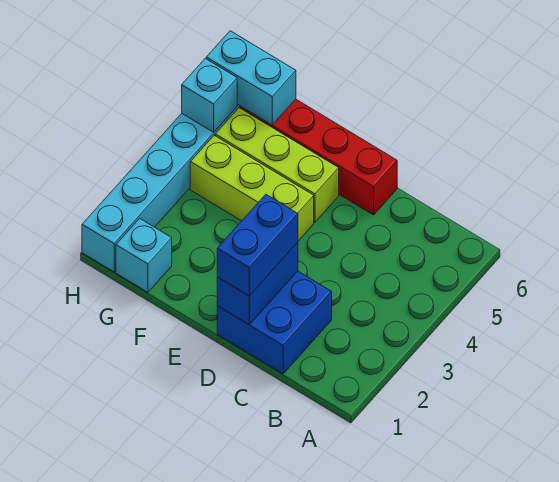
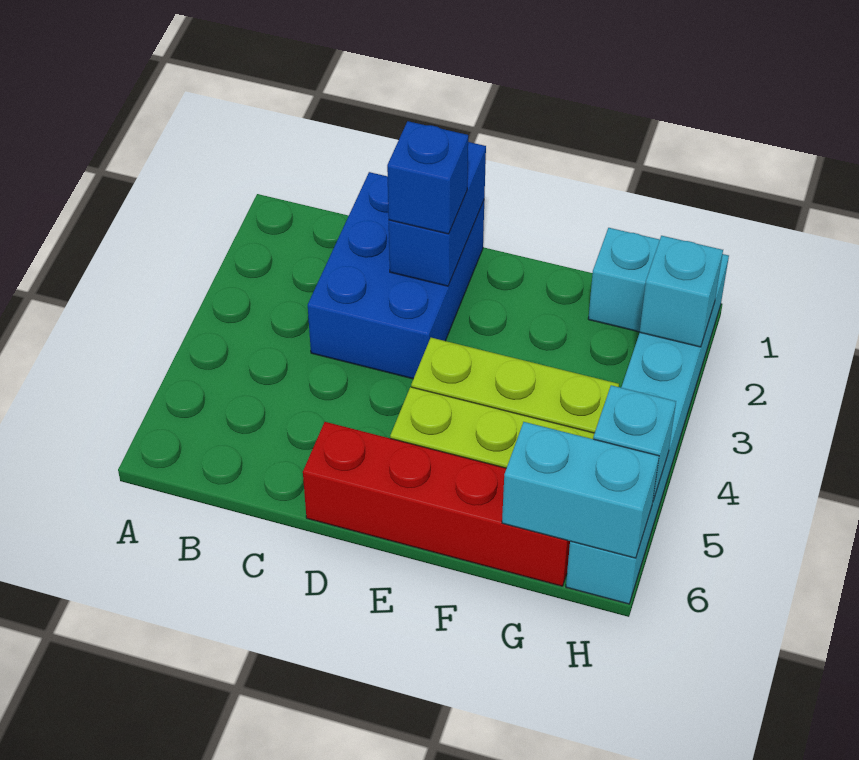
blue brick C1:D2 level 1 -> blue brick C1:D3 level 1
blue brick D1:D2 level 3 -> blue brick D2 level 3
none -> cyan brick H2 level 2

